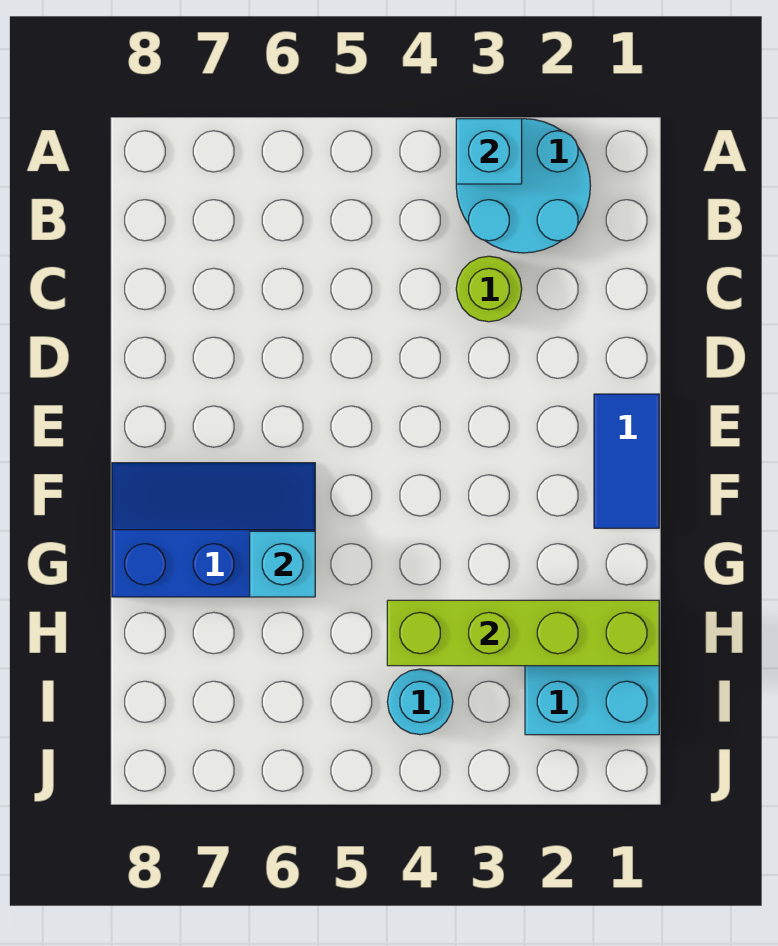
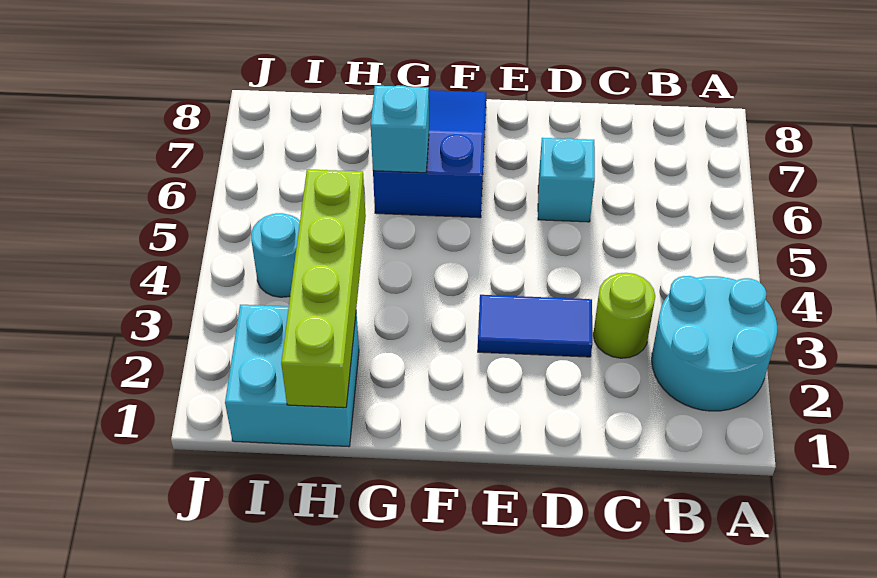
cyan brick A3 level 2 -> cyan brick D6 level 1
blue tile E1:F1 level 1 -> blue tile D3:E3 level 1
blue slope F6:G8 level 1 top G -> blue slope F6:G8 level 1 top 6

